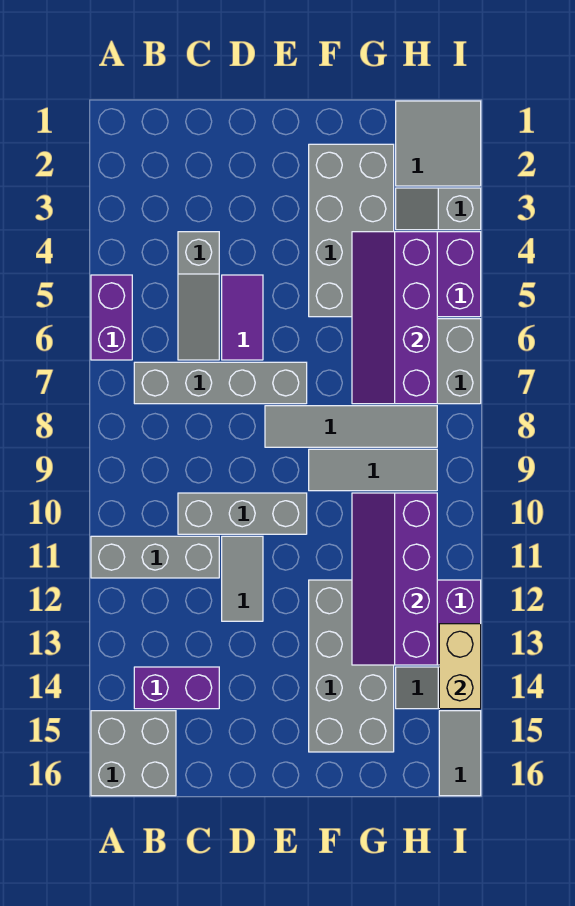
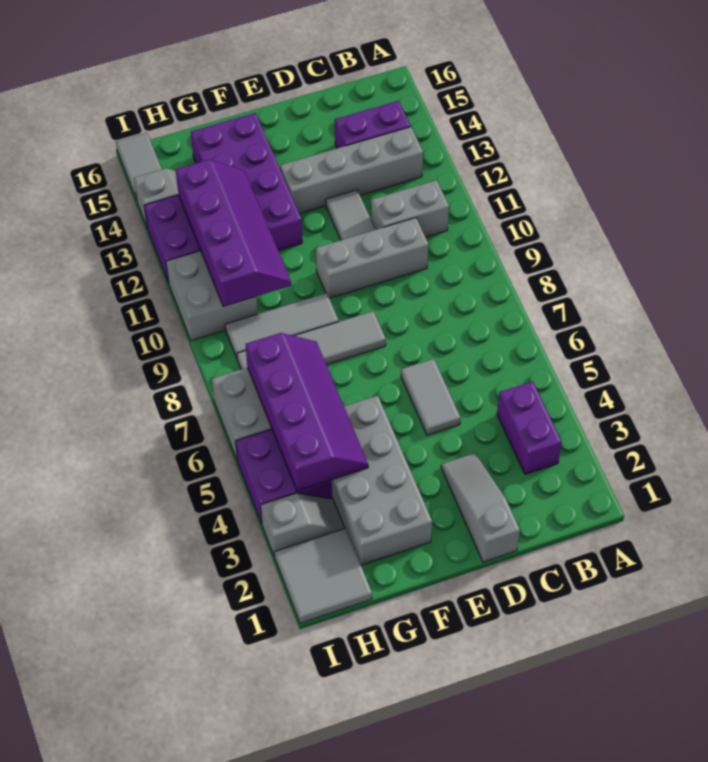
purple brick A5:A6 level 1 -> purple brick B3:B4 level 1
grey brick A11:C11 level 1 -> grey brick B11:C11 level 1
grey brick A15:B16 level 1 -> grey brick H10:I11 level 1
grey brick B7:E7 level 1 -> grey brick B13:E13 level 1
grey slope C4:C6 level 1 top 4 -> grey slope D1:D3 level 1 top 1
purple tile D5:D6 level 1 -> grey tile D5:D6 level 1
grey brick F12:G15 level 1 -> purple brick F12:G15 level 1
tan brick I13:I14 level 2 -> none

